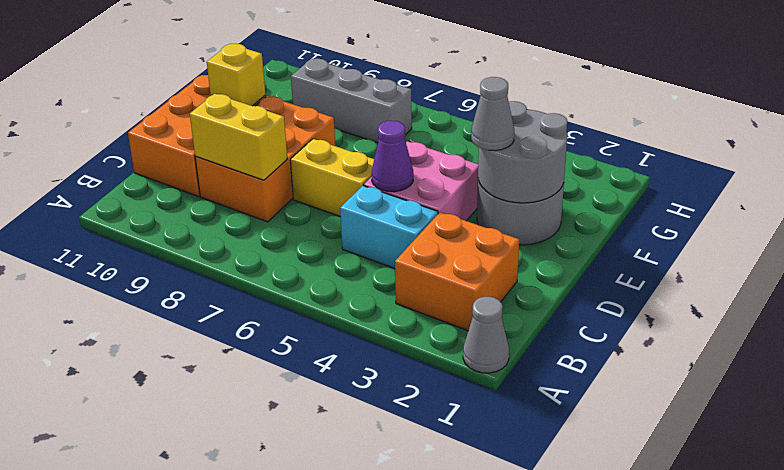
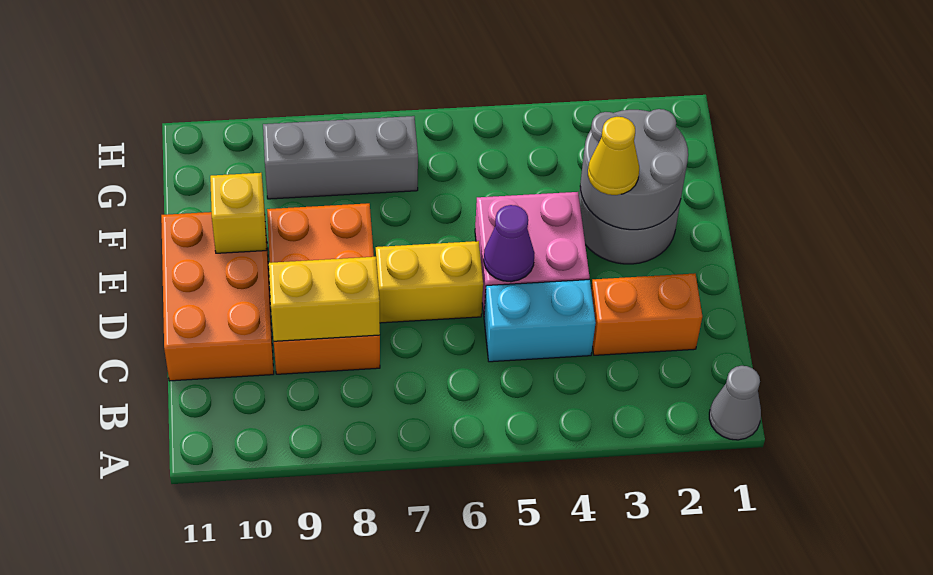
orange brick B2:C3 level 1 -> orange brick C2:C3 level 1
grey cone E3 level 3 -> yellow cone E3 level 3

